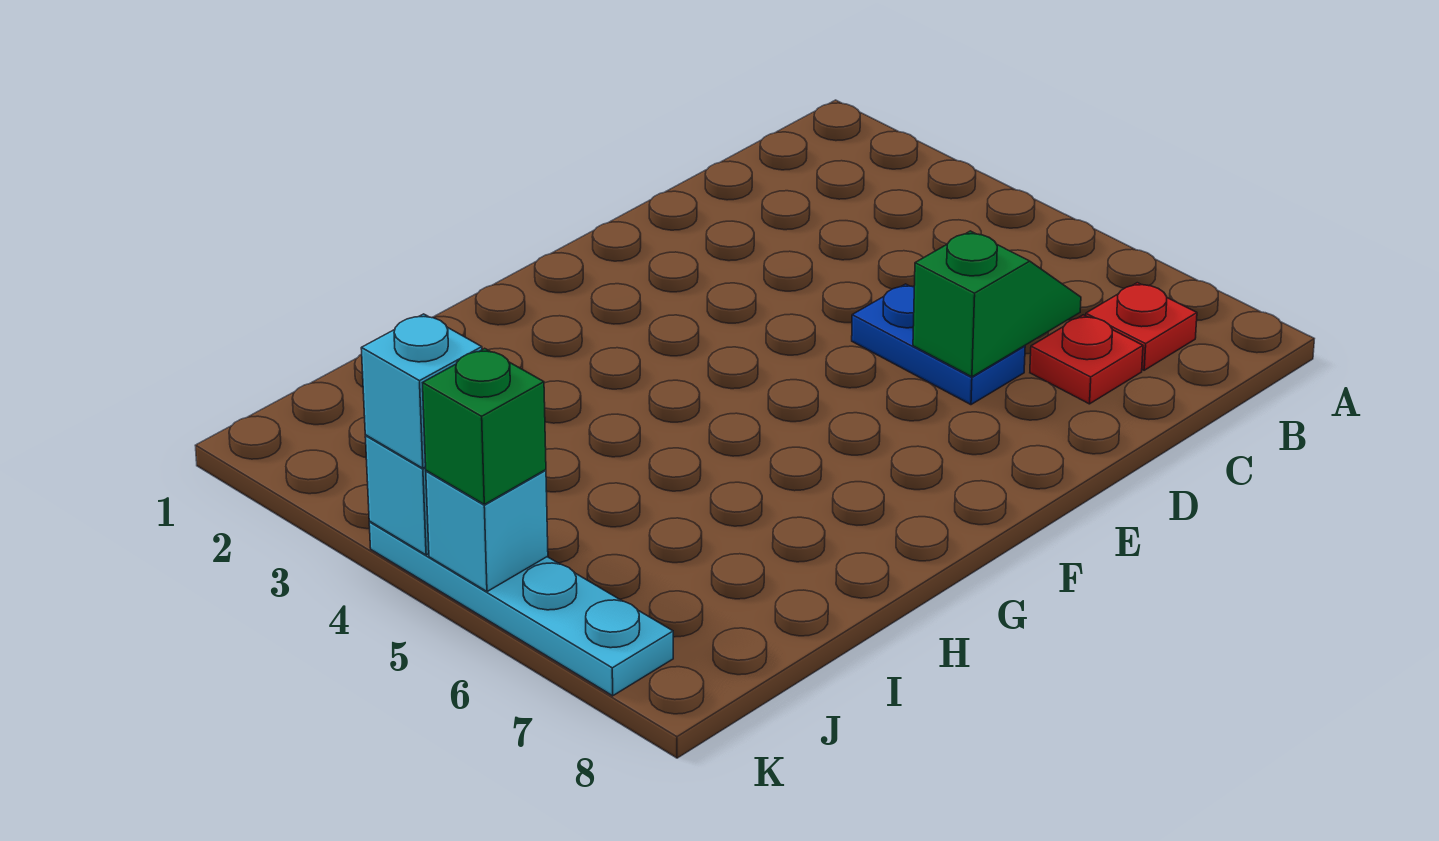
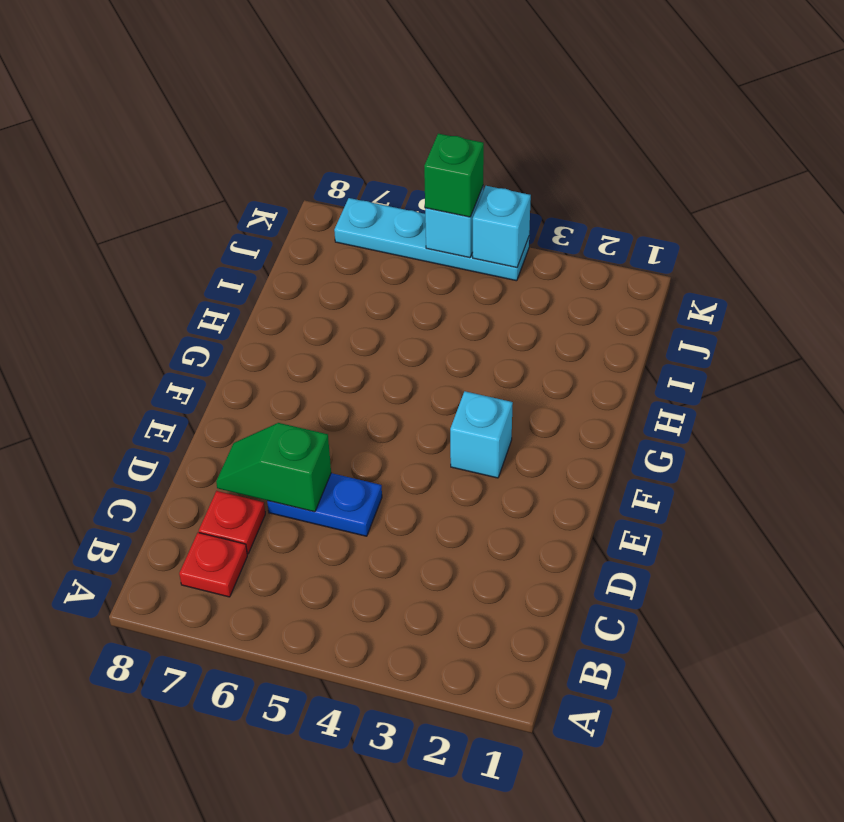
green slope C6:D6 level 2 top D -> green slope D6:D7 level 2 top 6
cyan brick K4 level 3 -> cyan brick F3 level 1

